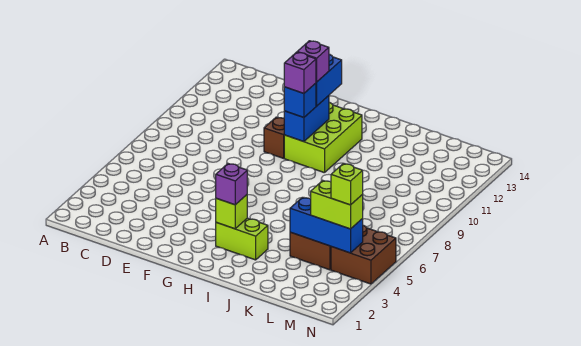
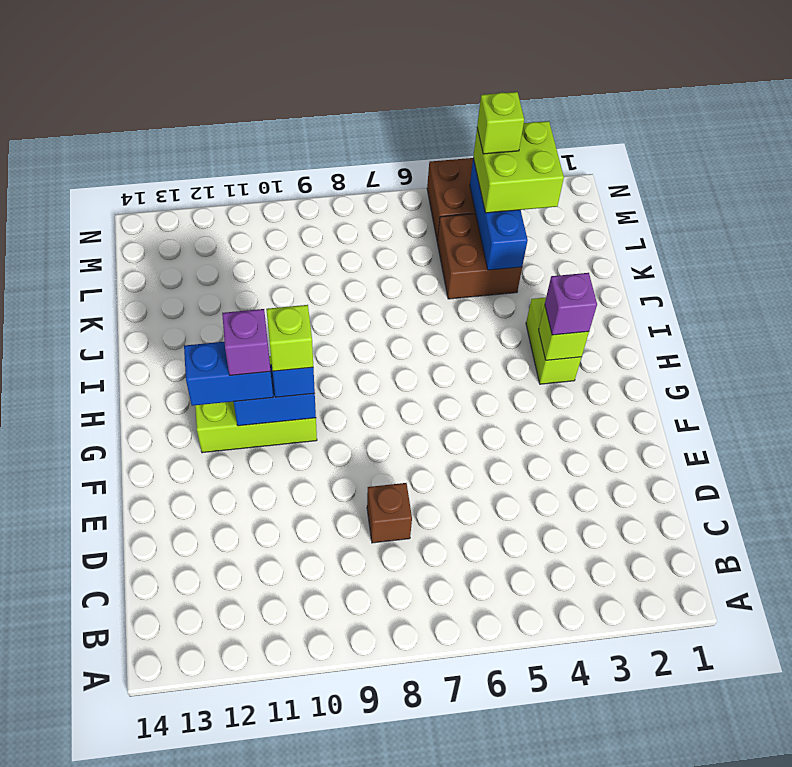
brown brick F10 level 1 -> brown brick D8 level 1
purple brick G10 level 4 -> lime brick G10 level 4
lime brick L4:M4 level 3 -> lime brick L3:M4 level 3

